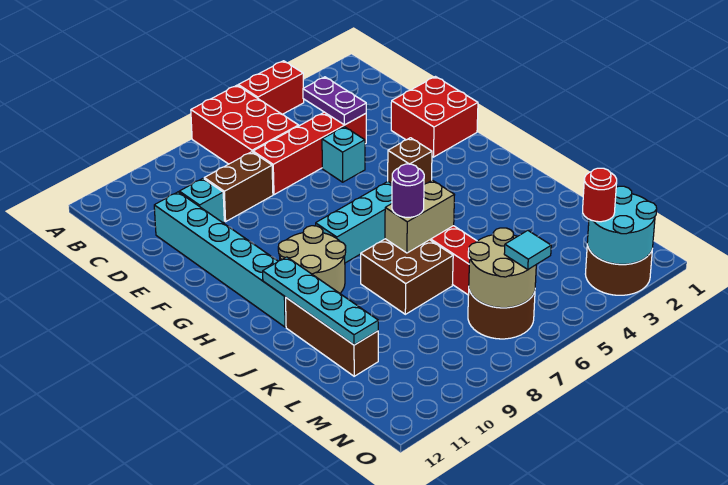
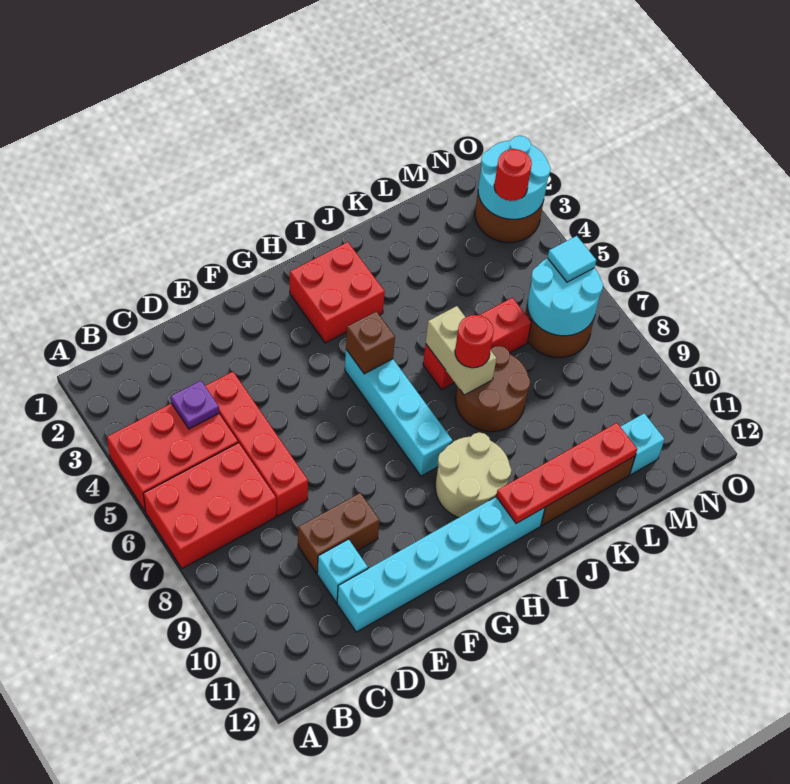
red brick A4:A5 level 1 -> red brick A4:C5 level 1
purple plate C4:D4 level 2 -> purple plate C4 level 2
brown brick D8:D9 level 1 -> brown brick D9:E9 level 1
red brick E1:F2 level 1 -> red brick H2:I3 level 1
cyan brick E5 level 1 -> cyan brick M11 level 1
cyan plate I11:L11 level 2 -> red plate I11:L11 level 2
brown brick J7:K8 level 1 -> brown round brick J7:K8 level 1
purple round brick J7 level 3 -> red round brick J7 level 3
tan round brick M6:N7 level 2 -> cyan round brick M6:N7 level 2

